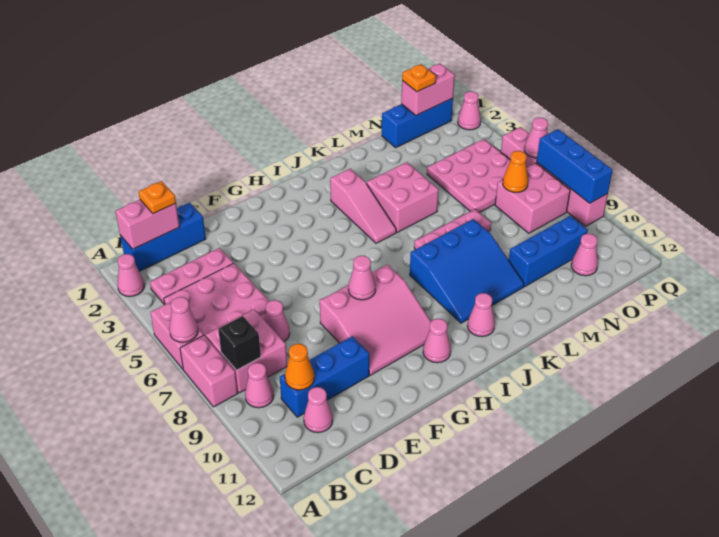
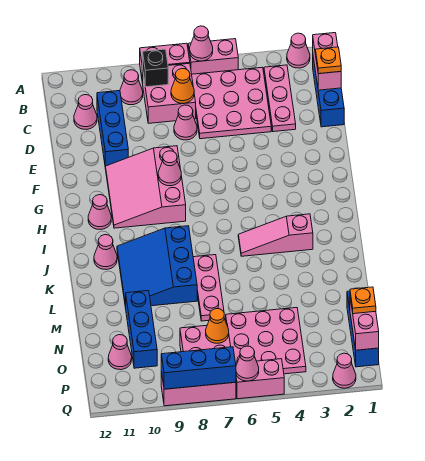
orange cone C10 level 2 -> orange cone C7 level 2
pink brick K4:L5 level 1 -> none

